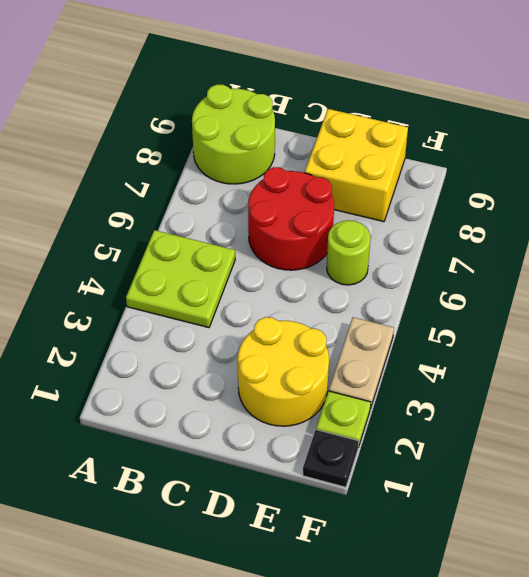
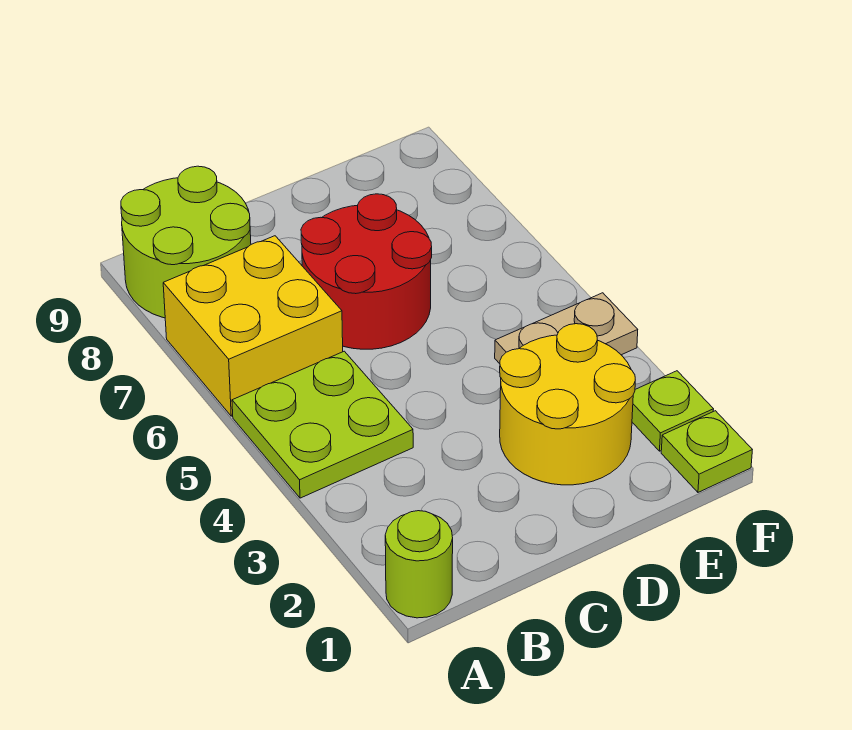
yellow brick D8:E9 level 1 -> yellow brick A6:B7 level 1
lime round brick E6 level 1 -> lime round brick A1 level 1
black plate F1 level 1 -> lime plate F1 level 1
tan plate F3:F4 level 1 -> tan plate E4:F4 level 1

